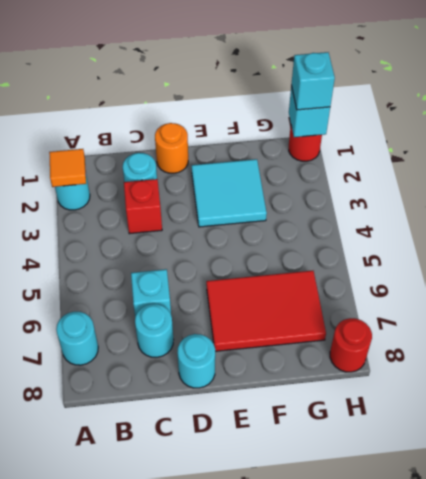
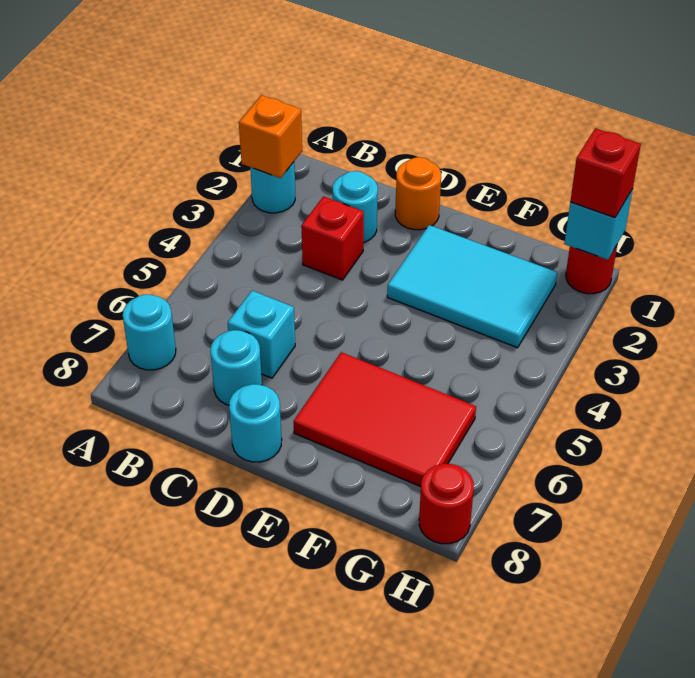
orange tile A2 level 2 -> orange brick A2 level 2
cyan tile E2:F3 level 1 -> cyan tile E2:G3 level 1
cyan brick H1 level 3 -> red brick H1 level 3

